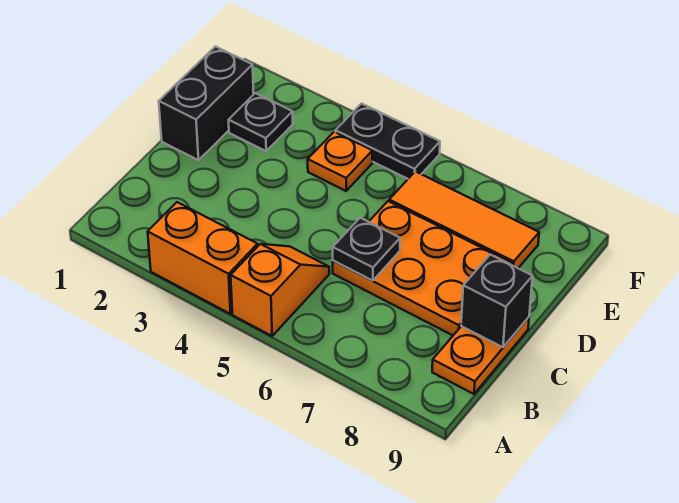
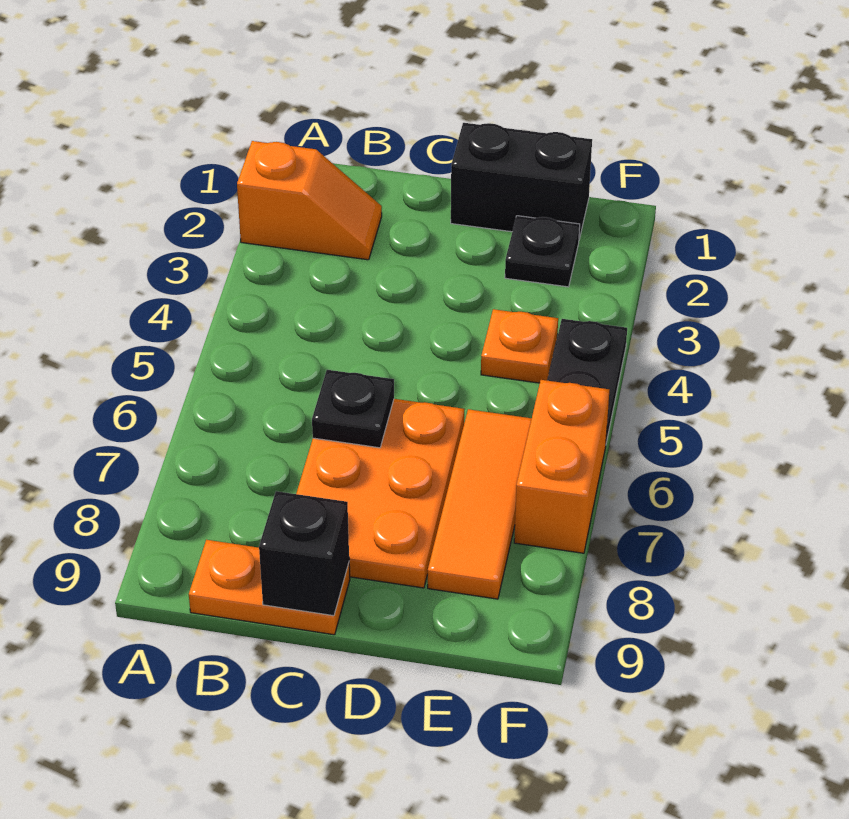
orange brick A3:A4 level 1 -> orange brick F6:F7 level 1
orange slope A5:B5 level 1 top A -> orange slope A2:B2 level 1 top A

